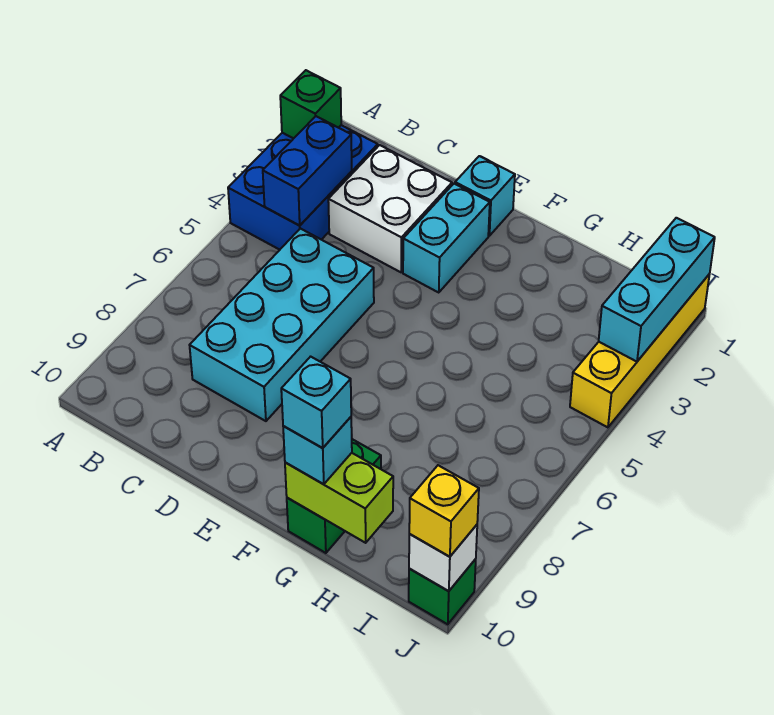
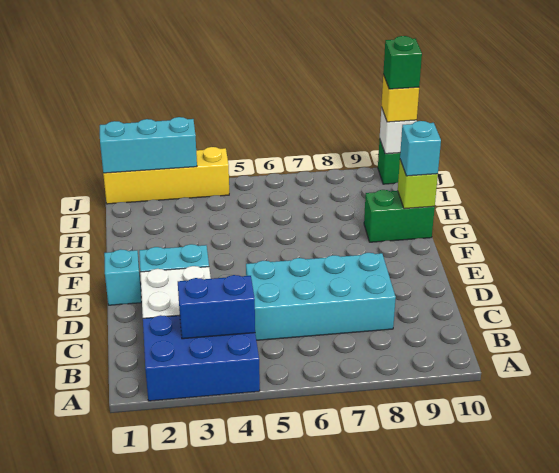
green brick A2 level 2 -> green brick J10 level 4
lime brick G10:H10 level 2 -> lime brick G10 level 2
cyan brick G10 level 4 -> none

